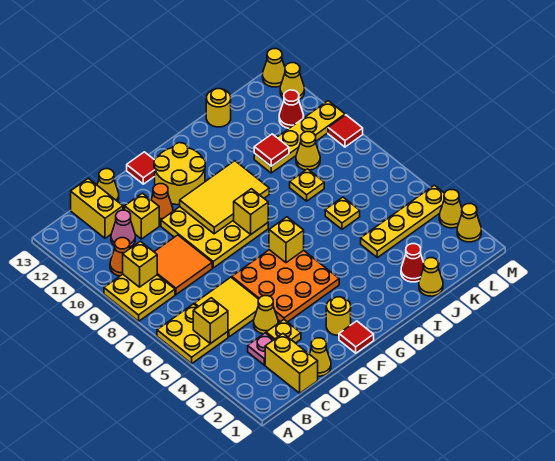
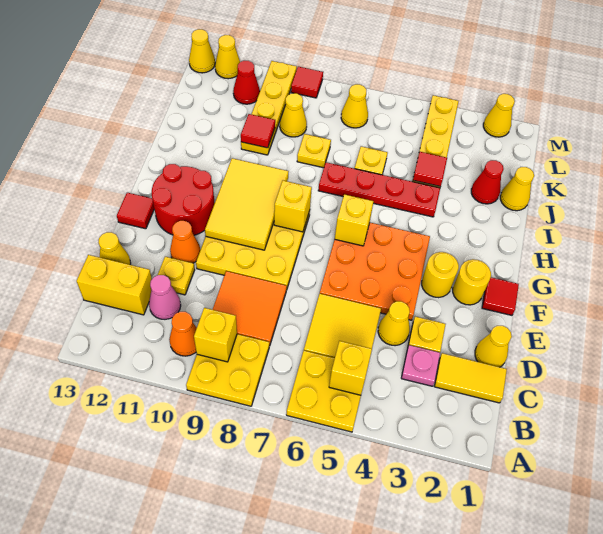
yellow brick C1:C2 level 1 -> yellow tile C1:C2 level 1
yellow brick D11 level 1 -> yellow plate D11 level 1
yellow round brick F11:G12 level 1 -> red round brick F11:G12 level 1
none -> red plate I4:I7 level 1
none -> red tile J4 level 2
yellow round brick J13 level 1 -> yellow round brick F3 level 1
yellow cone M3 level 1 -> yellow cone L7 level 1

